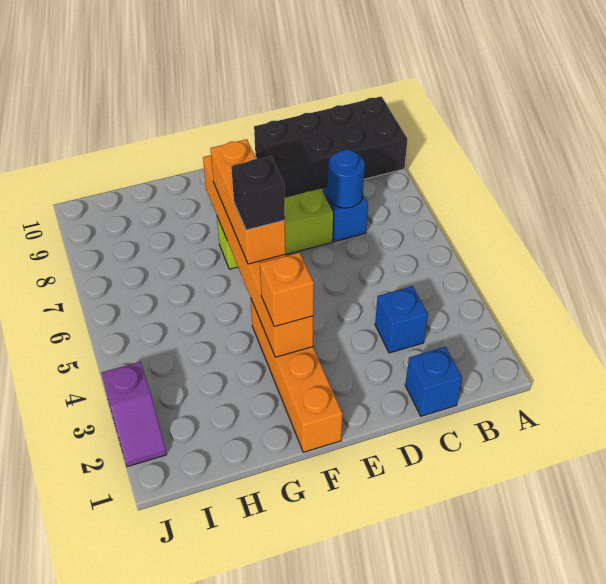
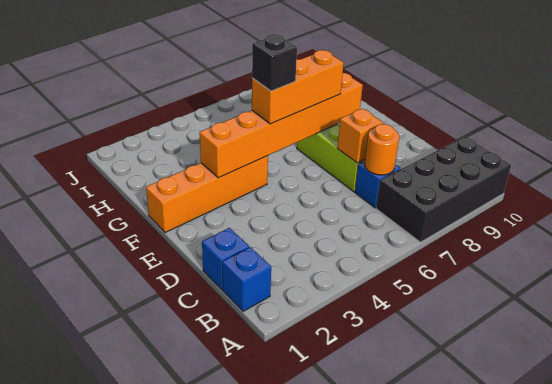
black brick A9:D10 level 1 -> black brick A7:B10 level 1
blue brick C3 level 1 -> blue brick B1 level 1
blue round brick C7 level 2 -> orange round brick C7 level 2
orange brick F3 level 3 -> orange brick D7 level 2
purple slope J2:J3 level 1 top 3 -> none

